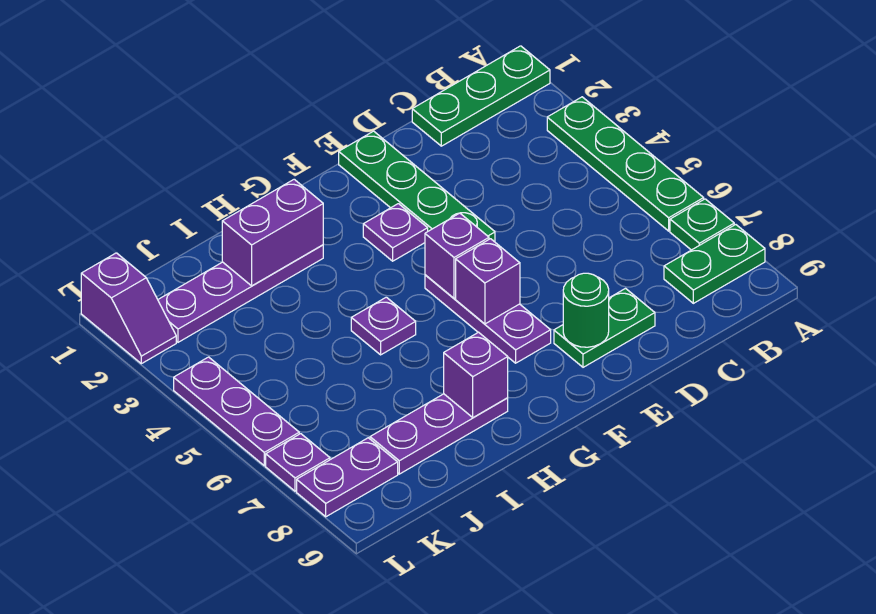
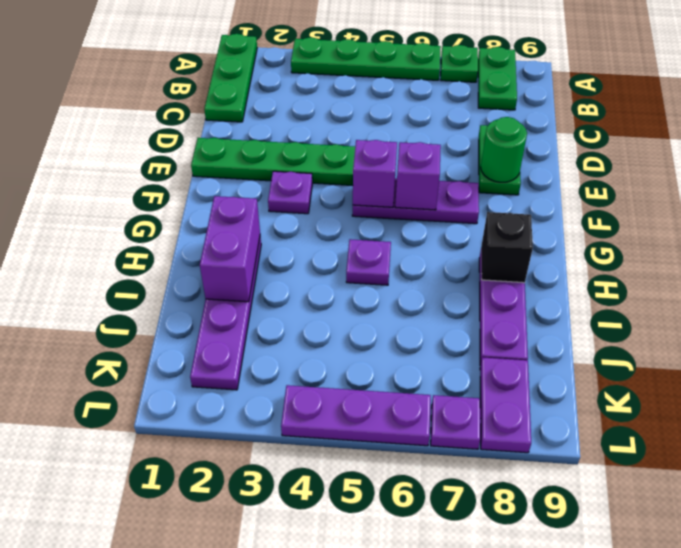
purple brick H8 level 2 -> black brick H8 level 2
purple slope L1:L2 level 1 top 1 -> none

